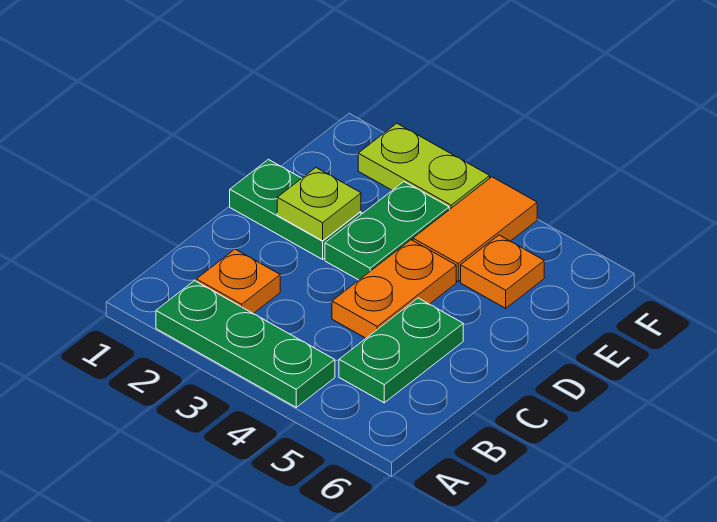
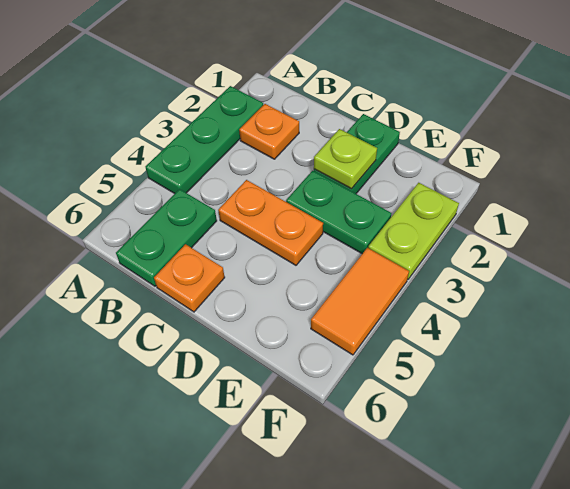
green plate B5:C5 level 1 -> green plate B5:B6 level 1
orange tile E4:F4 level 1 -> orange tile F4:F5 level 1
orange plate E5 level 1 -> orange plate C6 level 1

